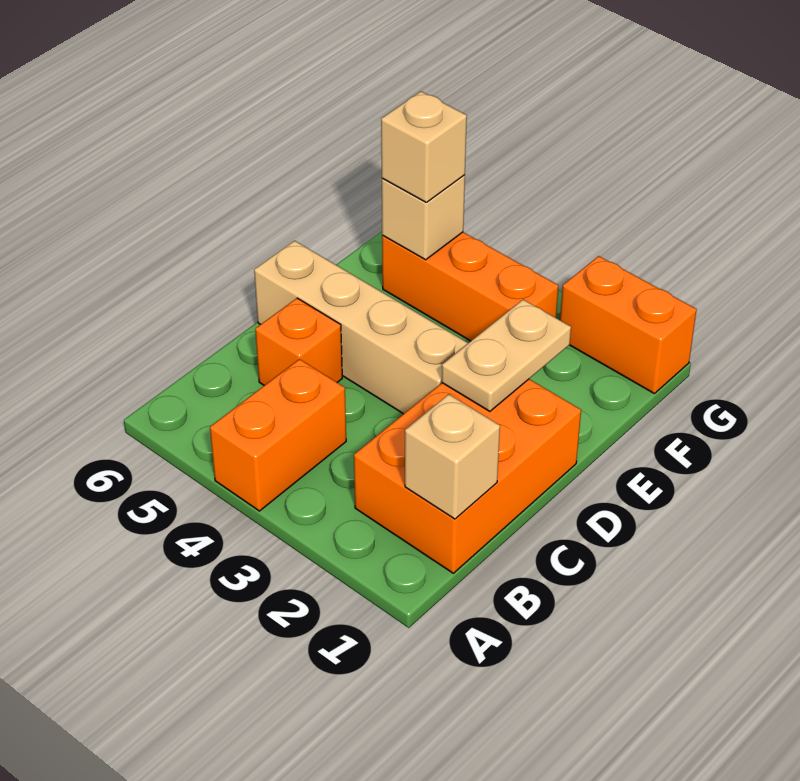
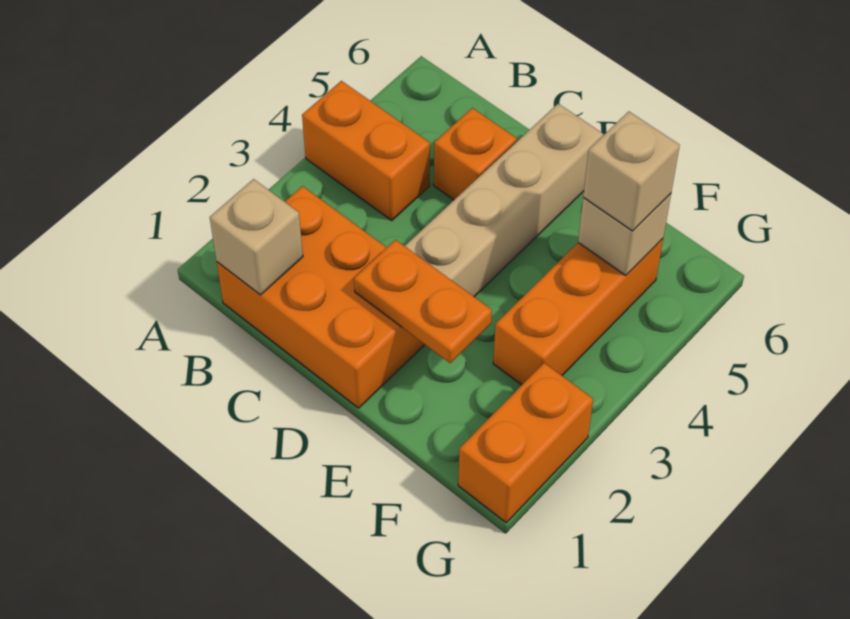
tan plate D2:E2 level 2 -> orange plate D2:E2 level 2

